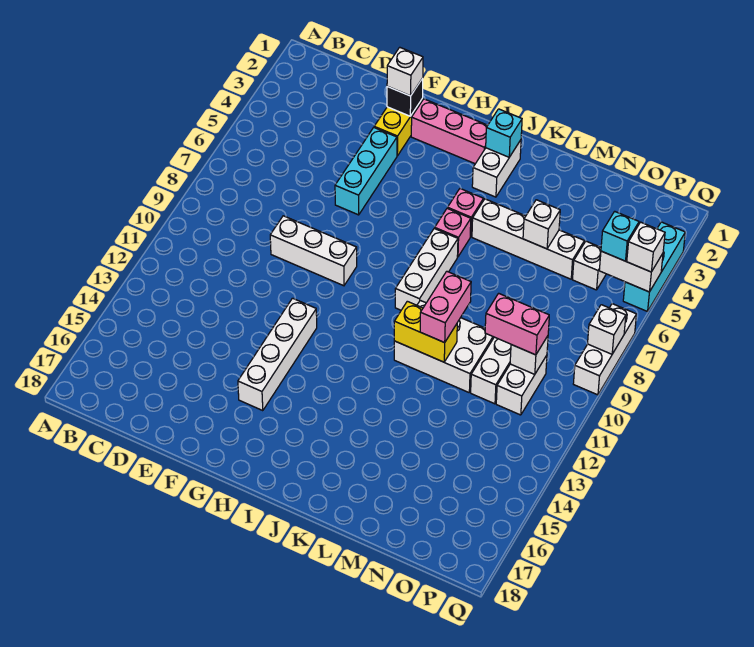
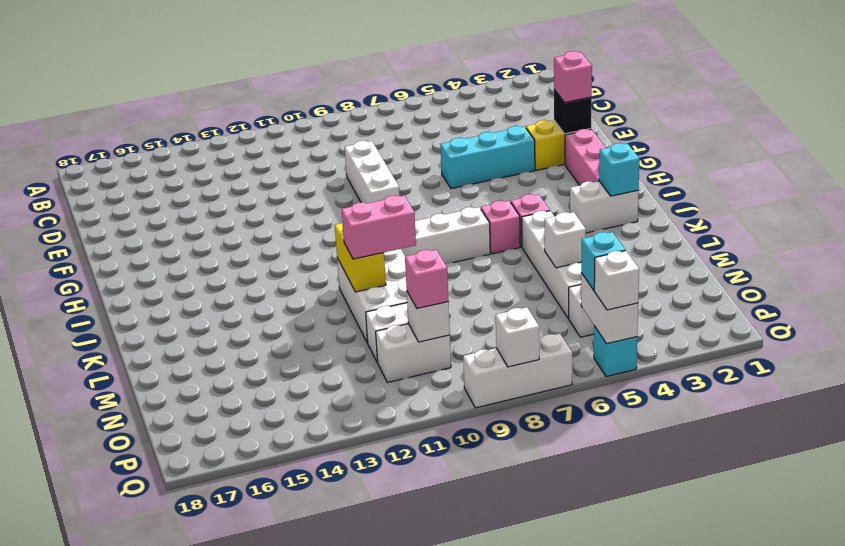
white brick F2 level 3 -> pink brick F2 level 3
white brick G12:G15 level 1 -> none
pink brick N10:O10 level 3 -> pink brick O10 level 3
cyan brick Q3:Q5 level 1 -> cyan brick Q5 level 1

